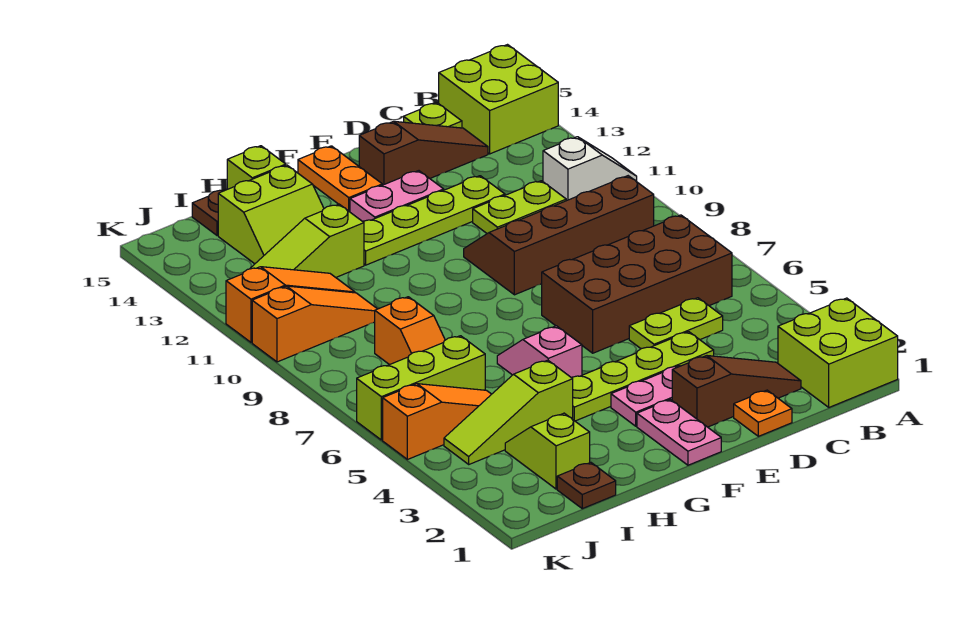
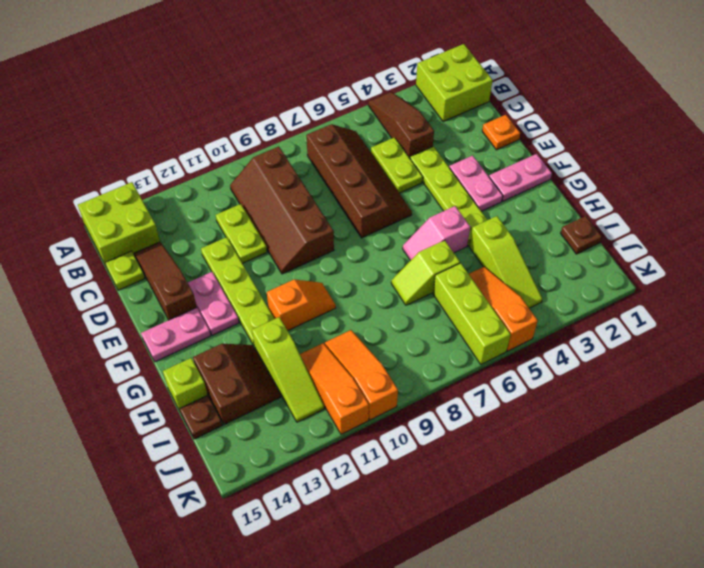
white slope A11:B11 level 1 top B -> none
brown brick B6:E7 level 1 -> brown slope B6:E7 level 1 top 7
brown slope C2:E2 level 1 top E -> brown slope A4:C4 level 1 top C
orange plate F14:F15 level 1 -> pink plate F14:F15 level 1
lime slope H13:I14 level 1 top 14 -> brown slope H13:I14 level 1 top 14
lime slope I2:I3 level 1 top 2 -> lime slope H6:H7 level 1 top 6
orange slope I7:I8 level 1 top 8 -> orange slope G10:G11 level 1 top 11

